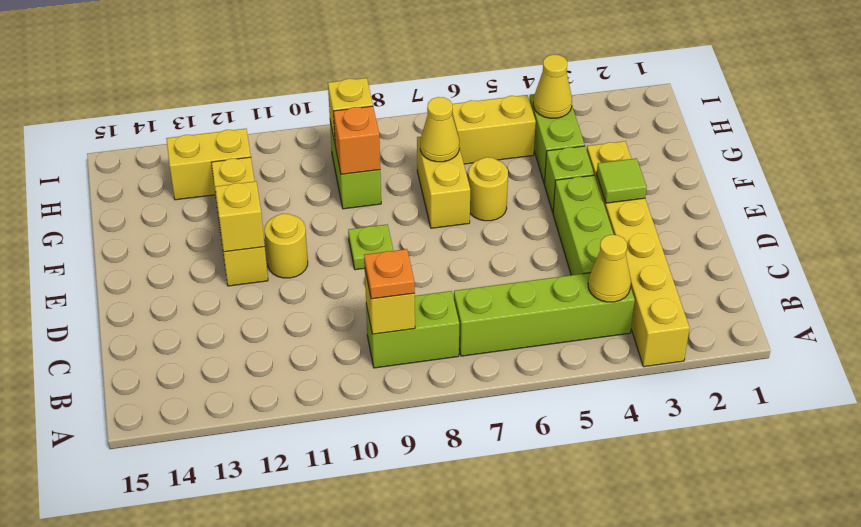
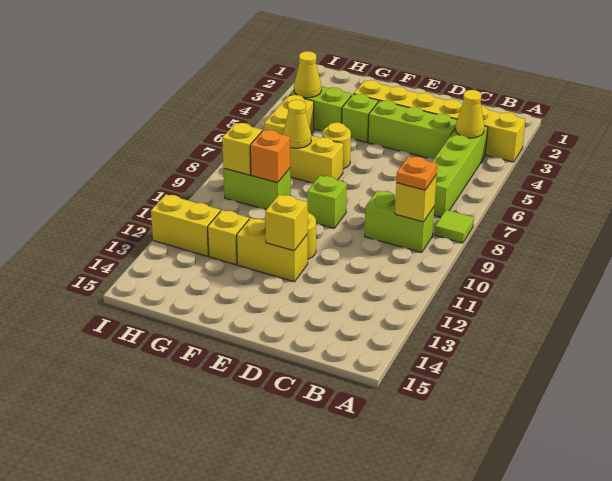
lime brick B8:B9 level 1 -> lime brick B9:C9 level 1
lime tile E3 level 2 -> lime tile A8 level 1
lime plate E9 level 1 -> lime brick E9 level 1
yellow brick H12:H13 level 1 -> yellow brick H12:I12 level 1

